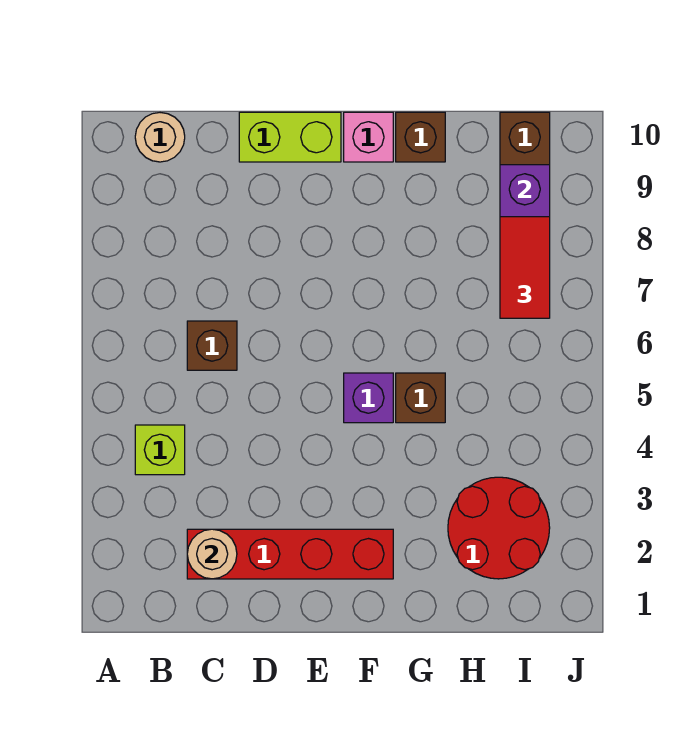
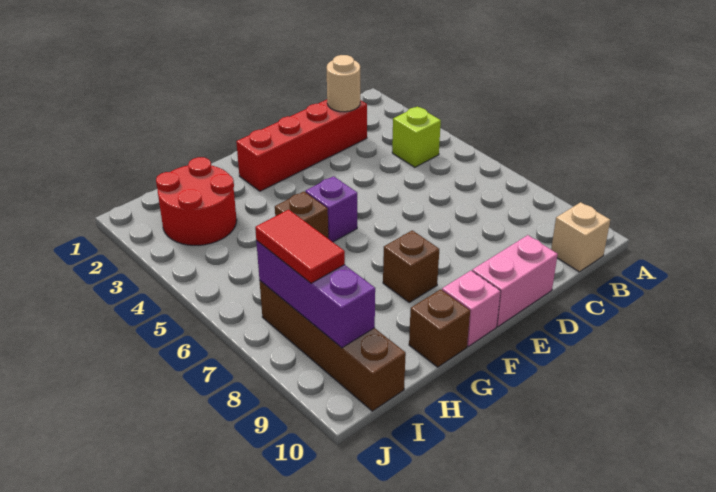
tan round brick B10 level 1 -> tan brick B10 level 1
brown brick C6 level 1 -> brown brick F8 level 1
lime brick D10:E10 level 1 -> pink brick D10:E10 level 1

